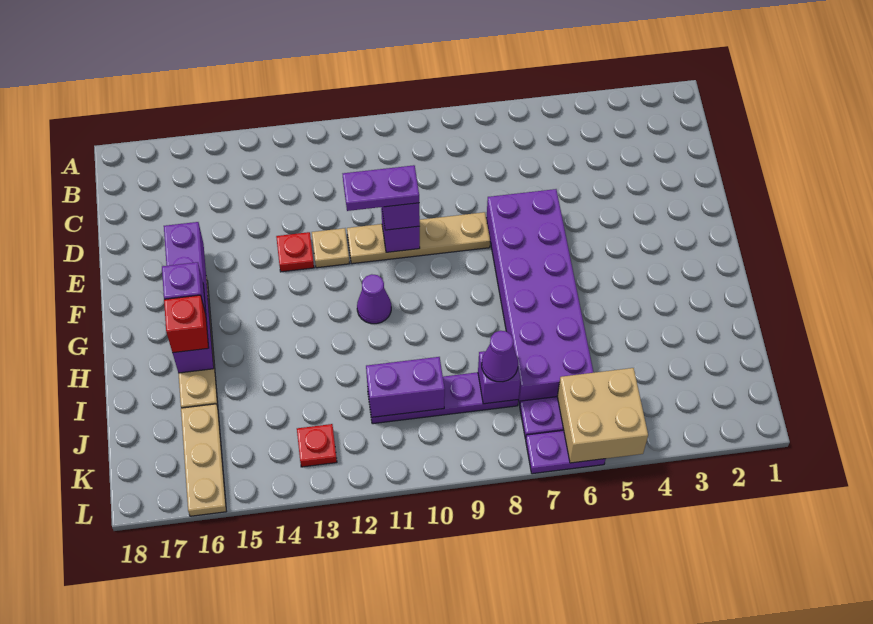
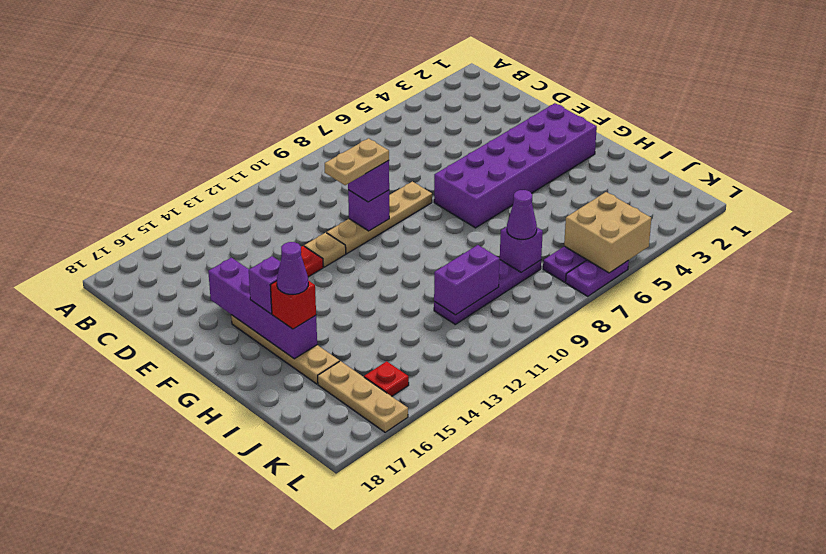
purple brick E6:J7 level 1 -> purple brick F2:G7 level 1
purple plate E10:E11 level 4 -> tan plate E10:E11 level 4
purple cone G11 level 1 -> purple cone H16 level 4
red plate K13 level 1 -> red plate K15 level 1

